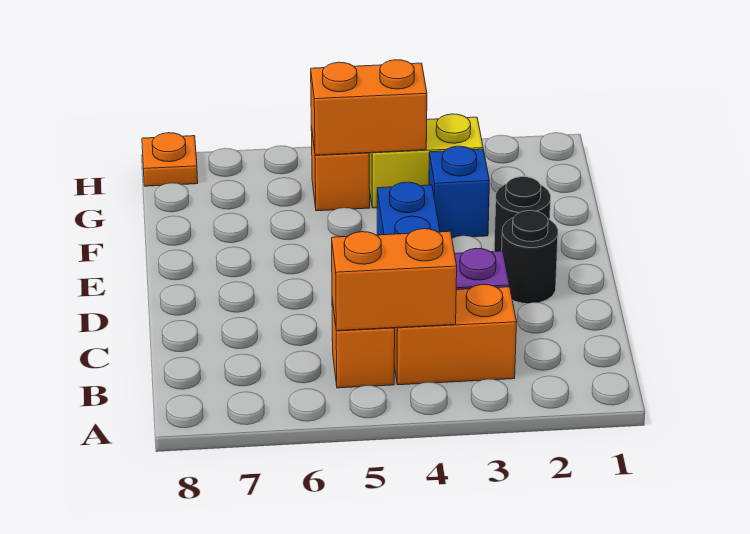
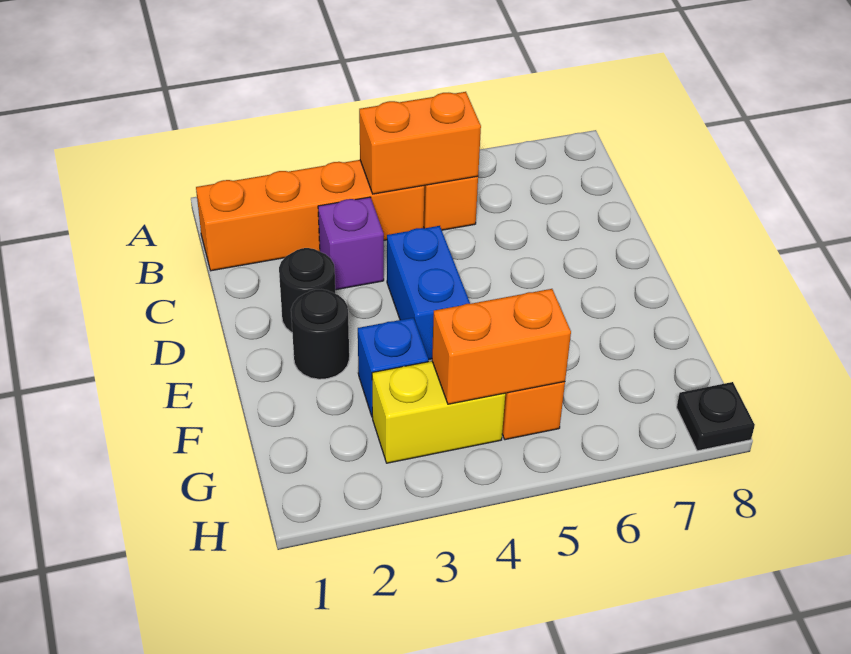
orange brick B3:B4 level 1 -> orange brick B1:B4 level 1
orange plate H8 level 1 -> black plate H8 level 1

